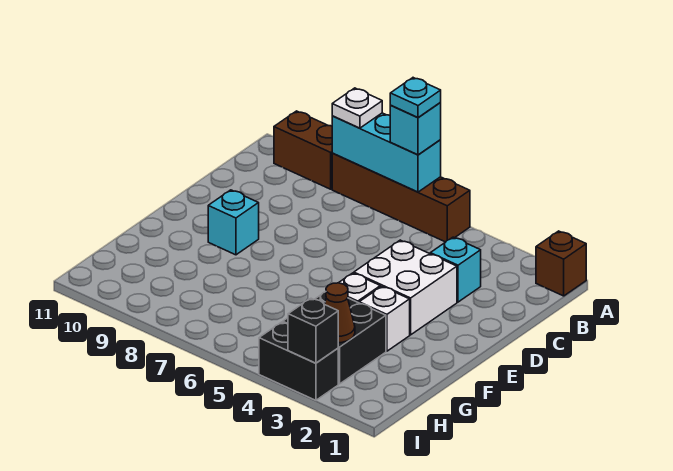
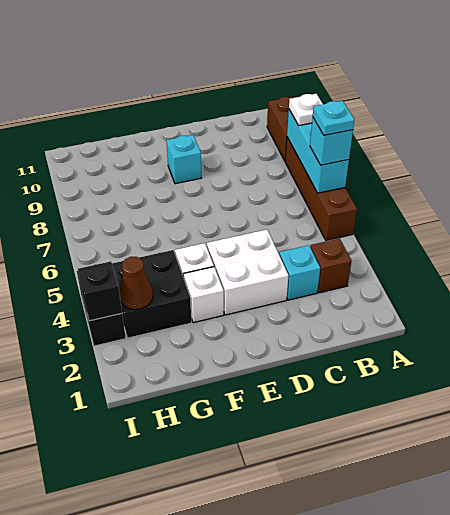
brown brick A1 level 1 -> brown brick B3 level 1

